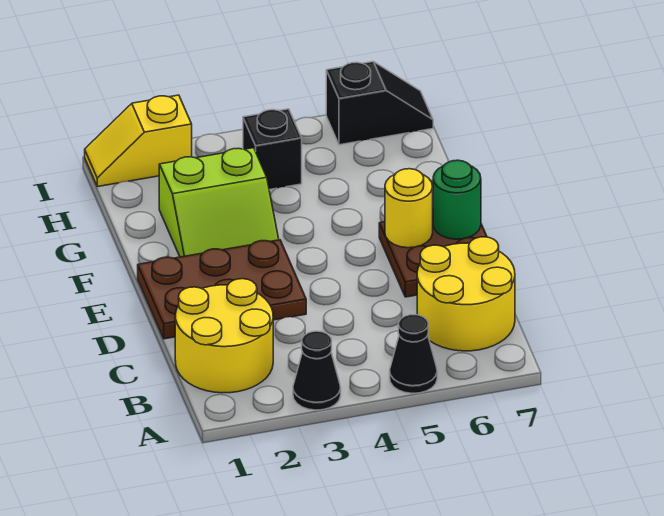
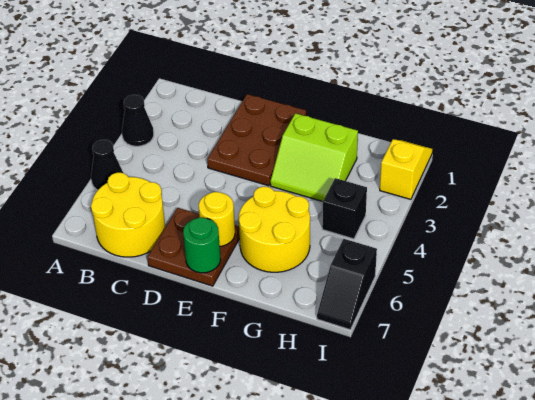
yellow round brick B1:C2 level 1 -> yellow round brick F5:G6 level 1
lime slope F2:G3 level 1 top G -> lime slope F2:G3 level 1 top 2

